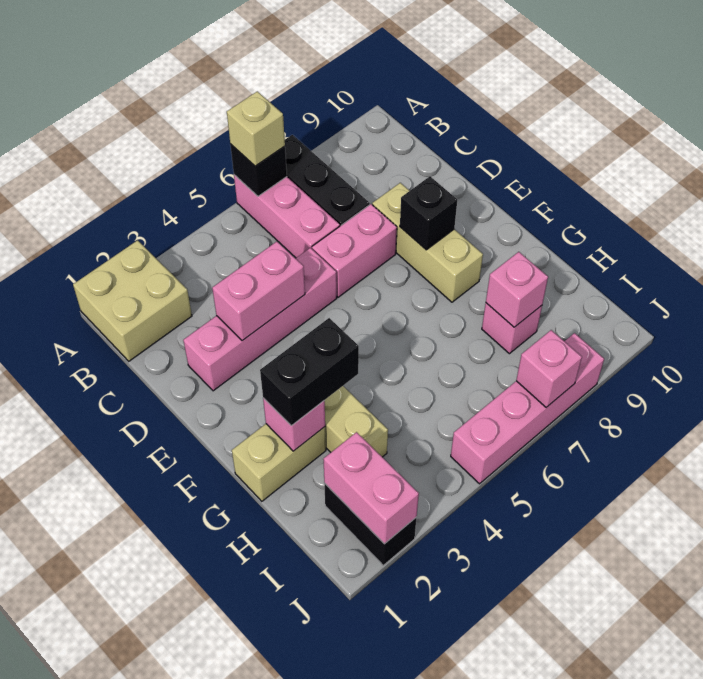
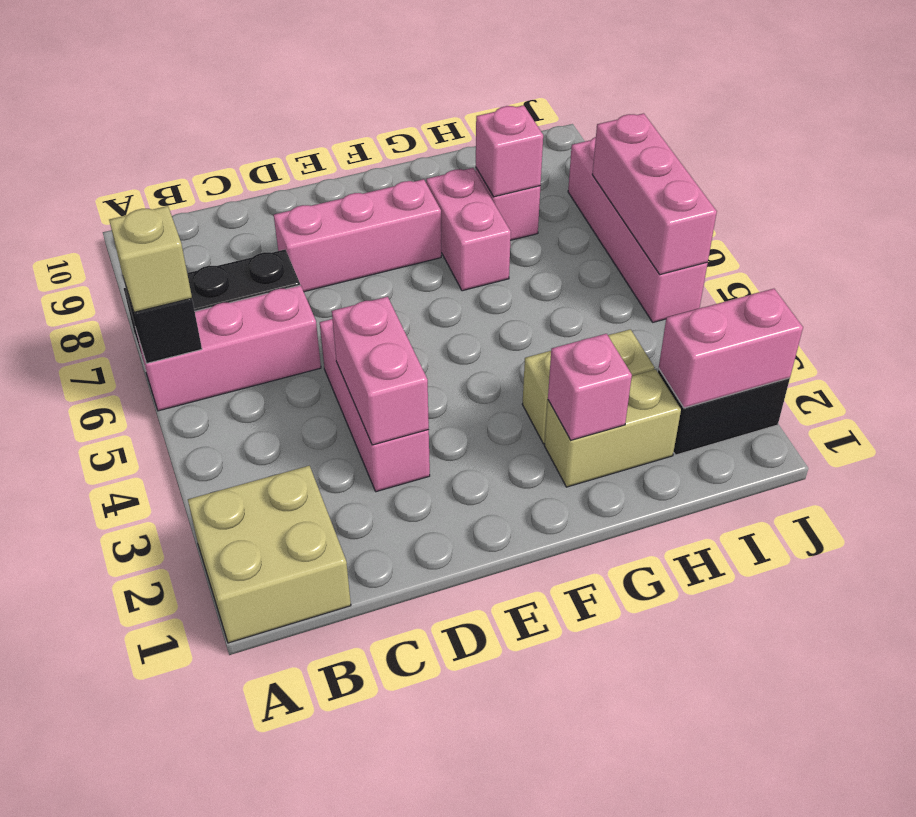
pink brick D2:D5 level 1 -> pink brick D3:D5 level 1
pink brick D6:D7 level 1 -> pink brick G7:G8 level 1
tan brick D8:F8 level 1 -> pink brick D8:F8 level 1
black brick E8 level 2 -> none
tan brick G1:G2 level 1 -> tan brick G2:H2 level 1
black brick G2:G3 level 3 -> none
pink brick J7 level 2 -> pink brick J5:J7 level 2

